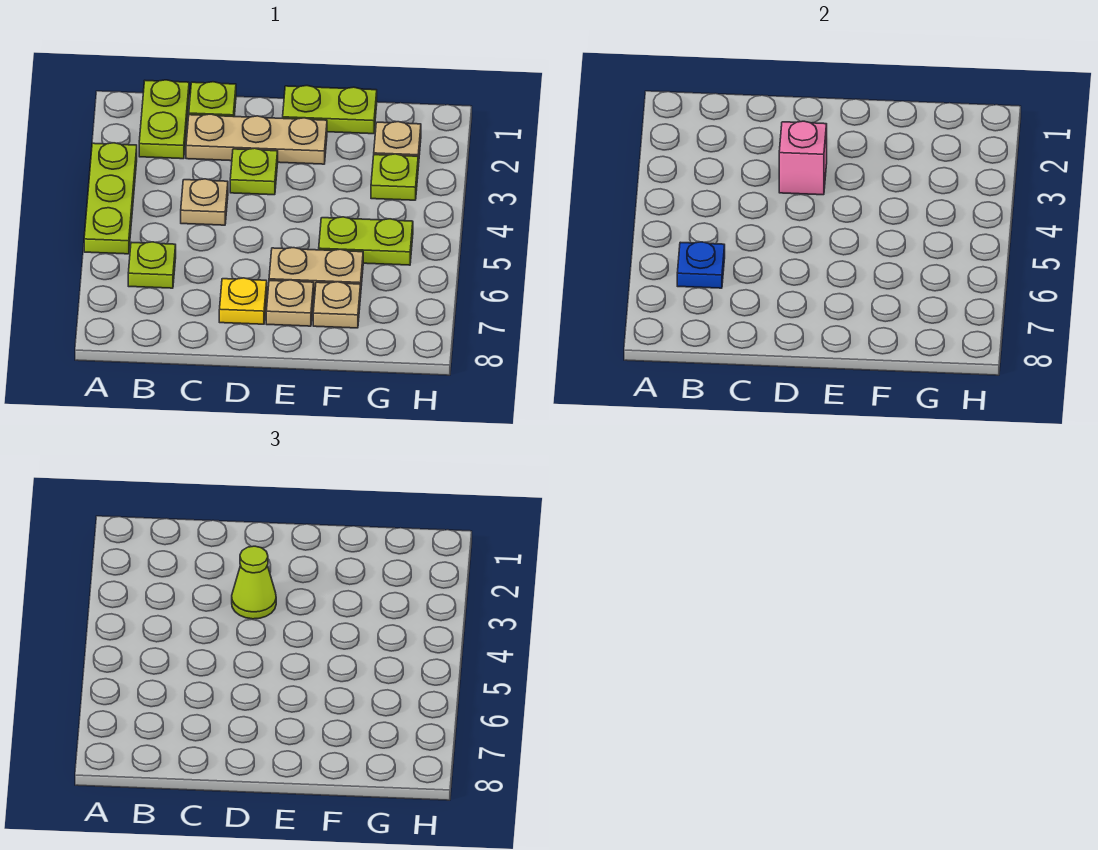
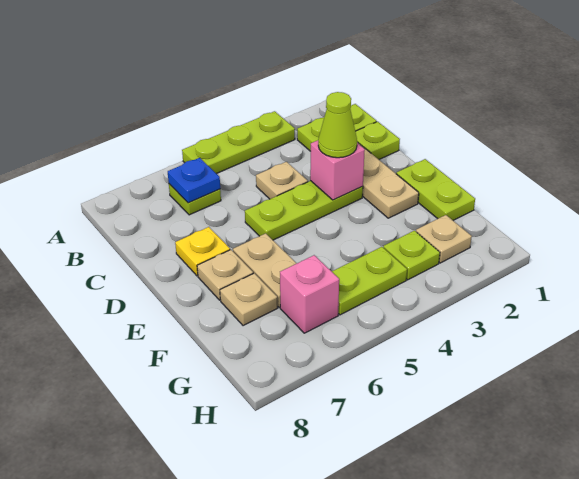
lime plate D3 level 1 -> lime plate D3:D5 level 1
lime plate F5:G5 level 1 -> lime plate G4:G5 level 1
none -> pink brick G6 level 1

